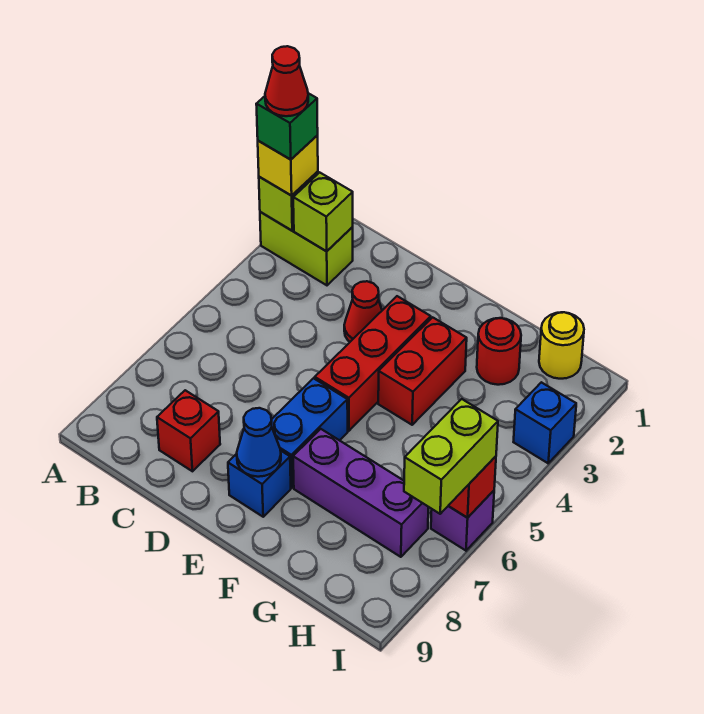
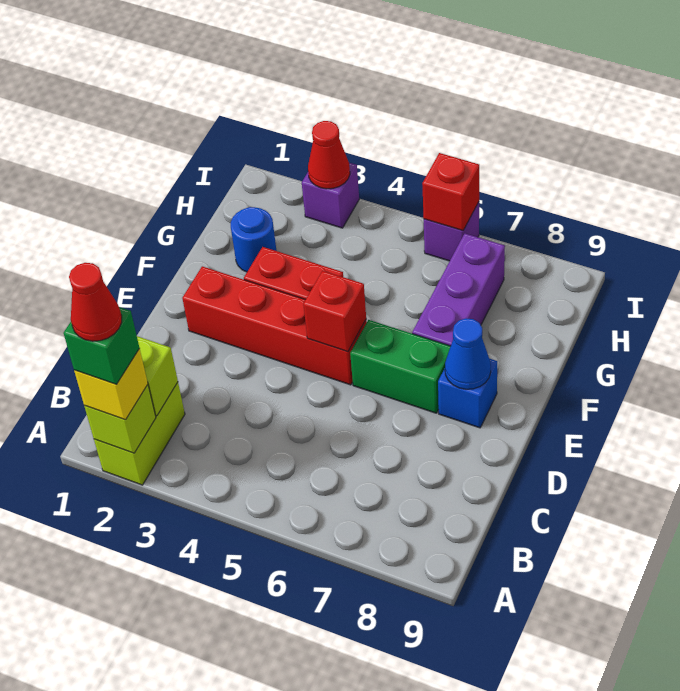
red brick C8 level 1 -> red brick E5 level 2
red cone D3 level 1 -> red cone I3 level 2
red brick E3:E5 level 1 -> red brick E2:E5 level 1
blue brick E6:E7 level 1 -> green brick E6:E7 level 1
red round brick G2 level 1 -> blue round brick G2 level 1
yellow round brick H1 level 1 -> none
blue brick I3 level 1 -> purple brick I3 level 1
lime brick I6:I7 level 3 -> none

